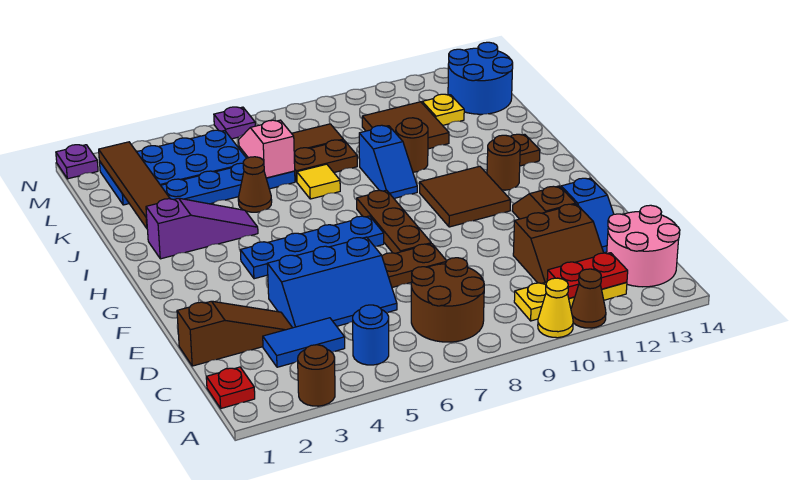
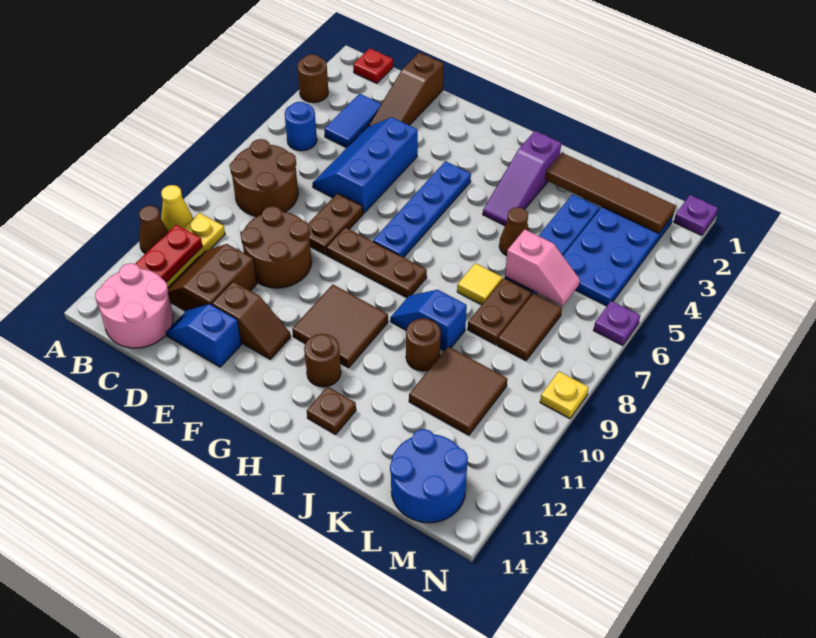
none -> brown round brick D9:E10 level 1
yellow plate L12 level 1 -> yellow plate N9 level 1

